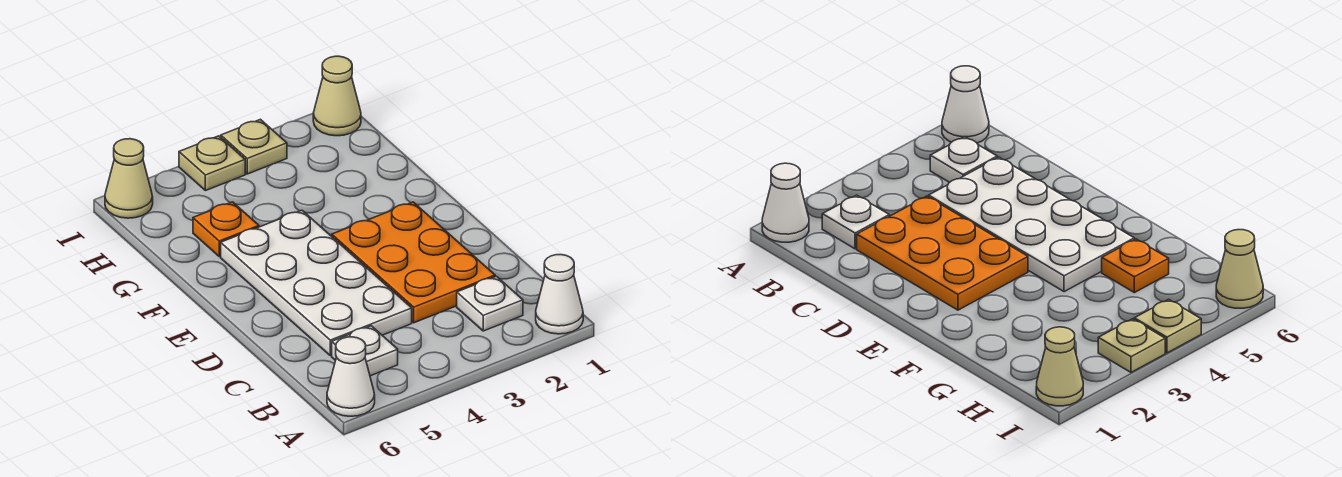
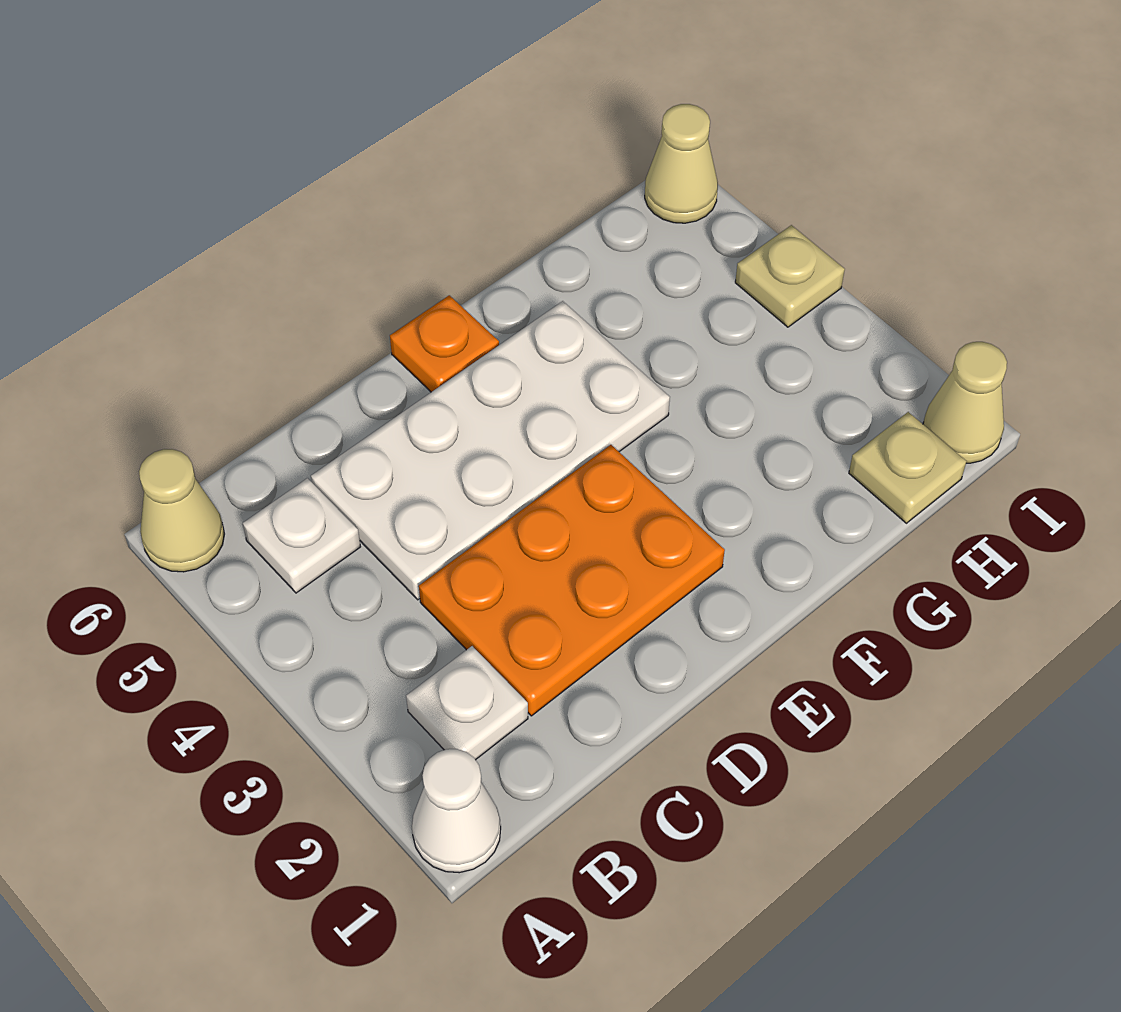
white cone A6 level 1 -> tan cone A6 level 1
orange plate G5 level 1 -> orange plate E6 level 1
tan plate I3 level 1 -> tan plate H1 level 1

